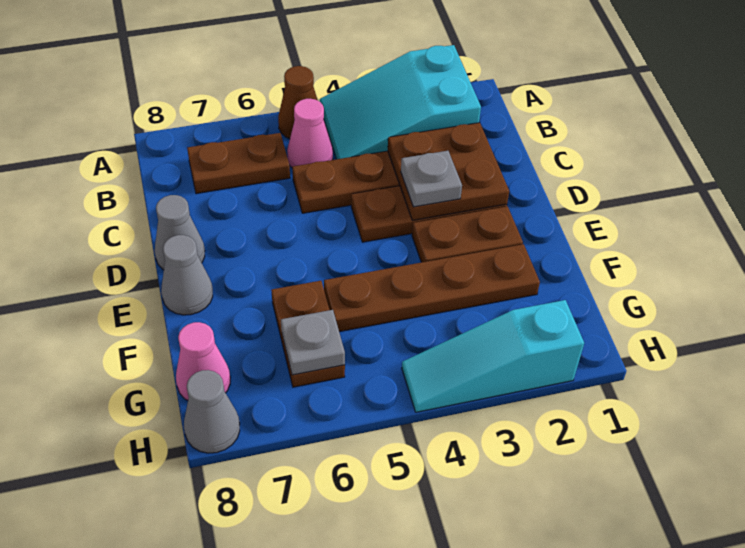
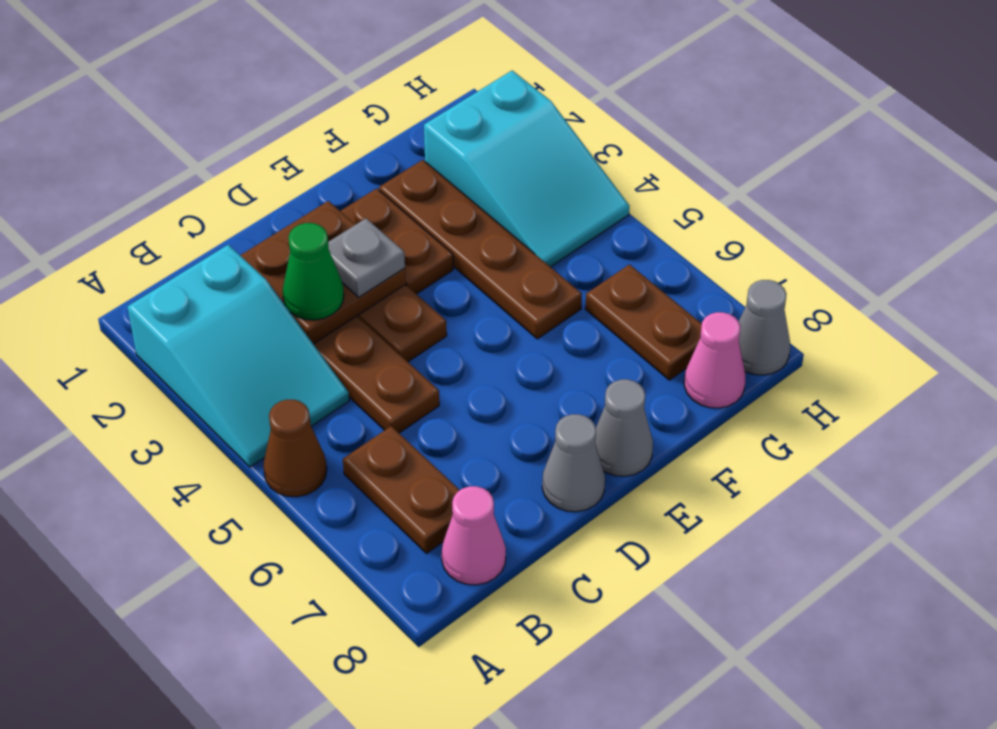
pink cone B5 level 1 -> pink cone B8 level 1
none -> green cone C3 level 3
brown plate F6:G6 level 1 -> brown plate G6:G7 level 1
grey plate G6 level 2 -> none
cyan slope H2:H4 level 1 top 2 -> cyan slope G2:H4 level 1 top 2

